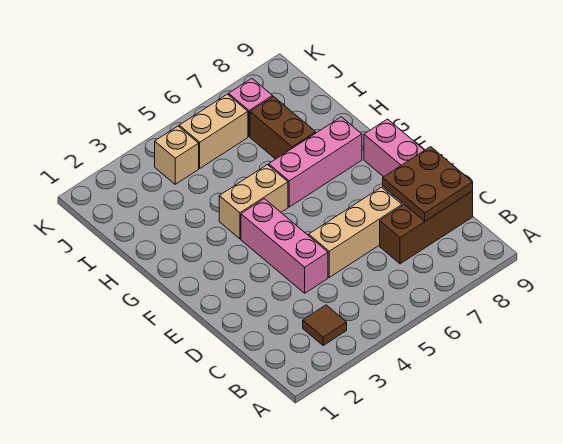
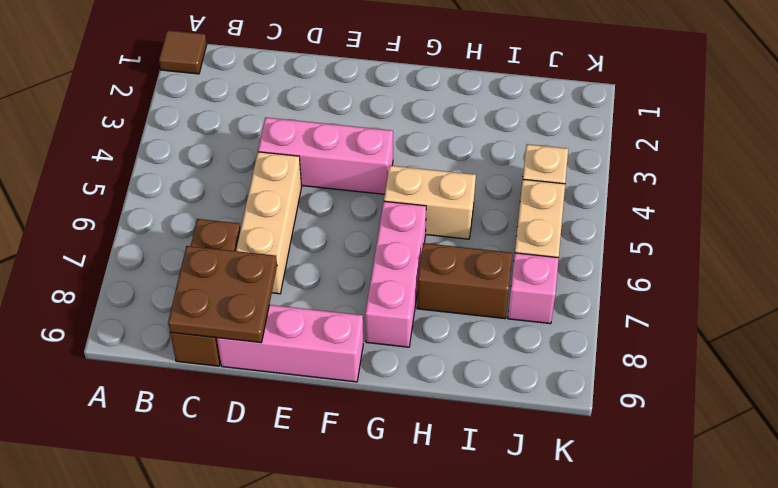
brown tile B3 level 1 -> brown tile A1 level 1
tan brick G4:G5 level 1 -> tan brick G5:H5 level 1

